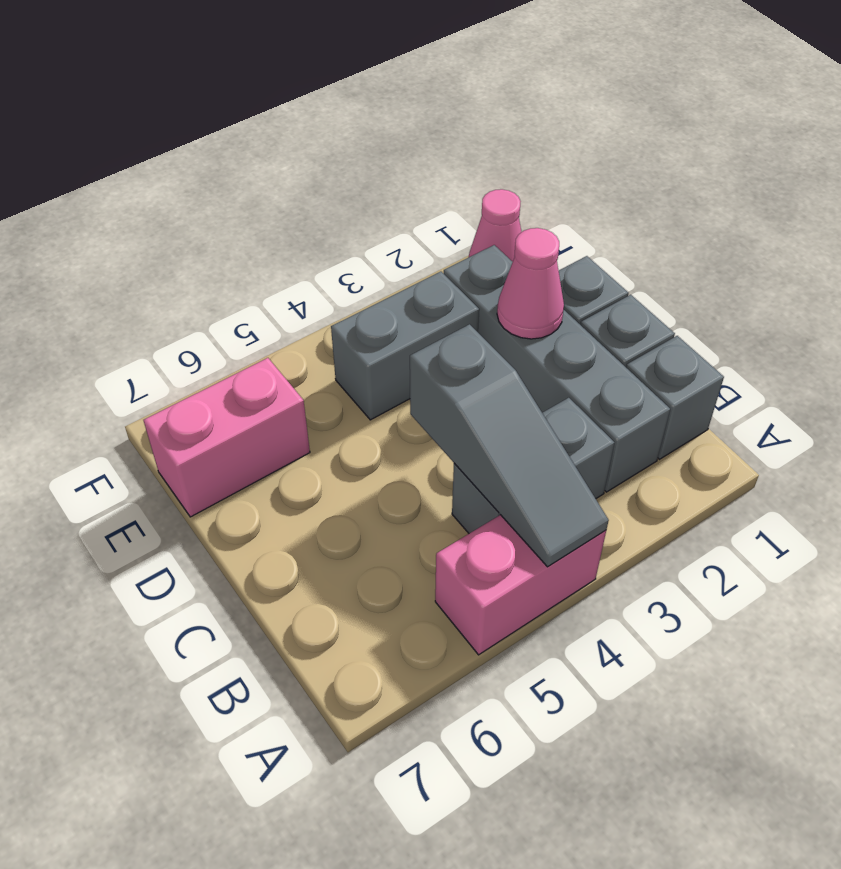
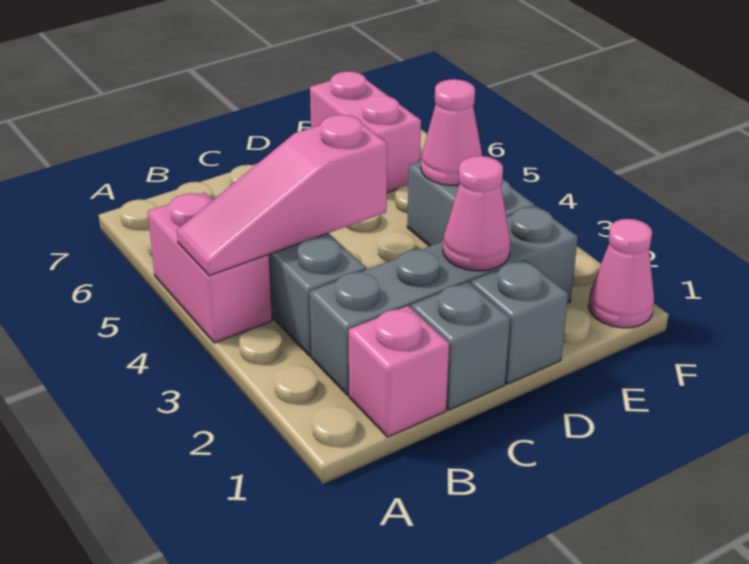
grey slope A4:C4 level 2 top C -> pink slope A4:C4 level 2 top C
grey brick B1 level 1 -> pink brick B1 level 1
none -> pink cone E4 level 2

